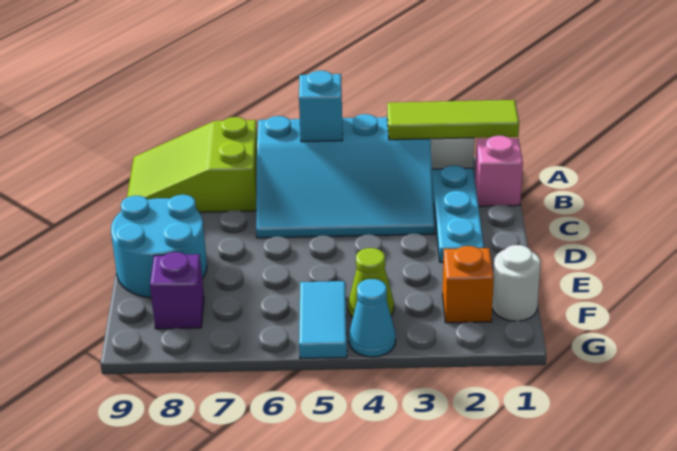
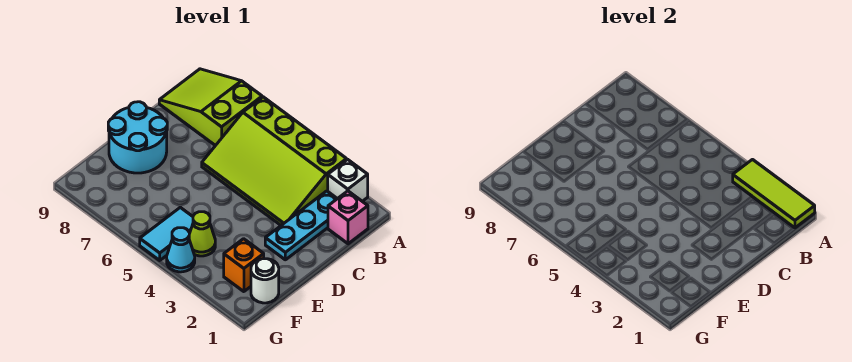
cyan slope A3:C6 level 1 top A -> lime slope A3:C6 level 1 top A
cyan brick A5 level 2 -> none
purple brick F8 level 1 -> none

